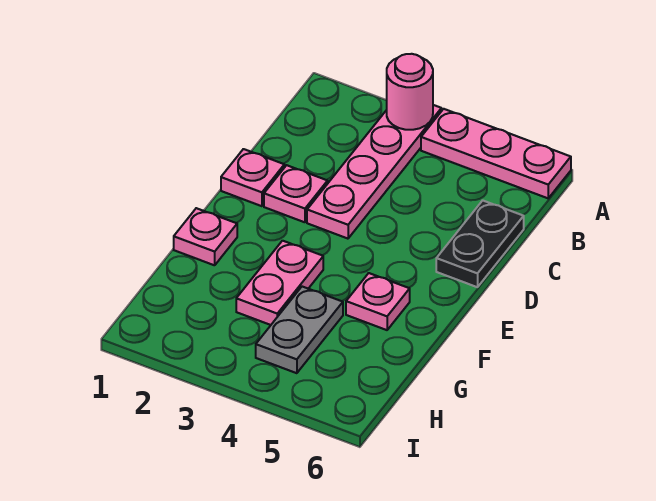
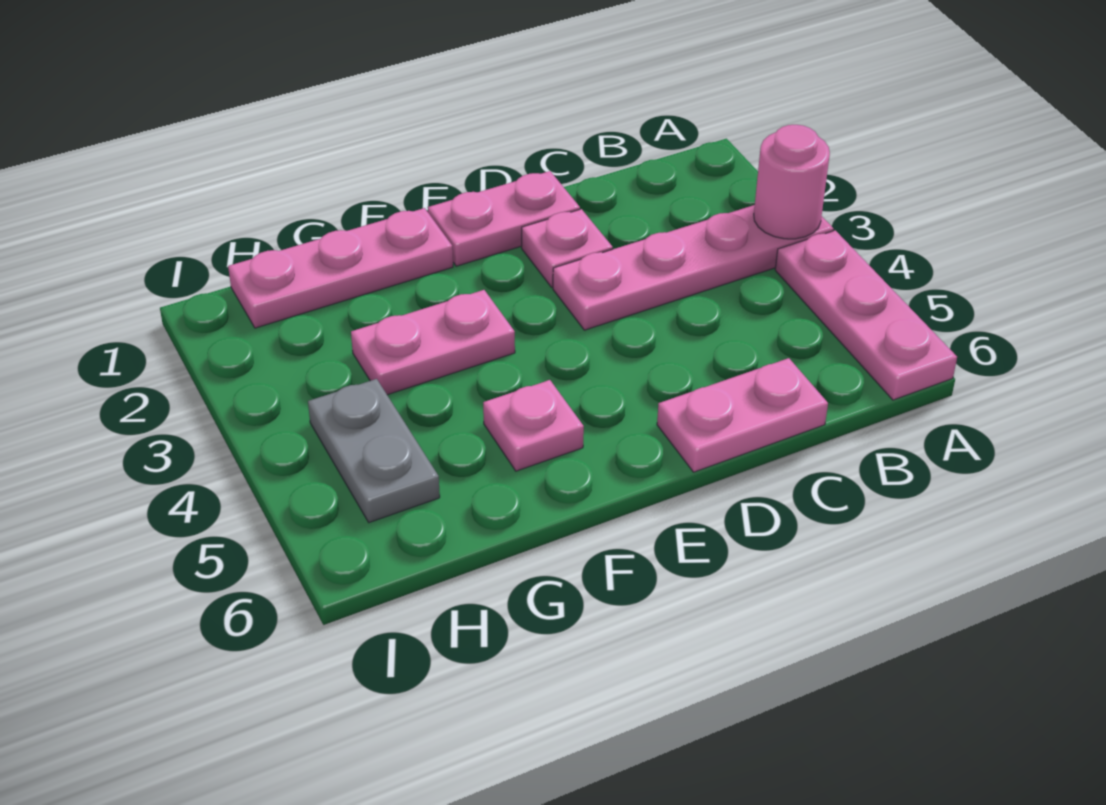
black plate C6:D6 level 1 -> pink plate C6:D6 level 1
pink plate D1 level 1 -> pink plate D1:E1 level 1
pink plate F1 level 1 -> pink plate F1:H1 level 1
grey plate G4:H4 level 1 -> grey plate H4:H5 level 1

